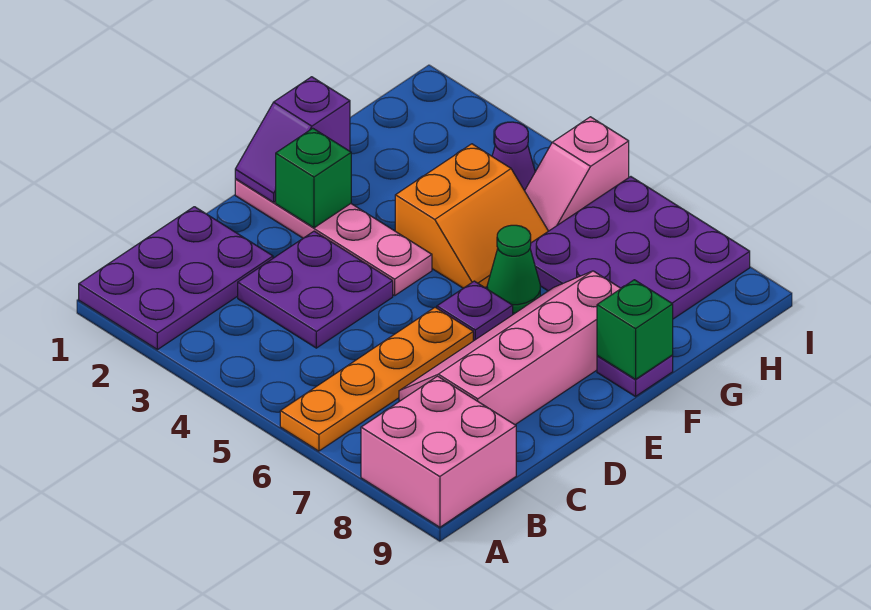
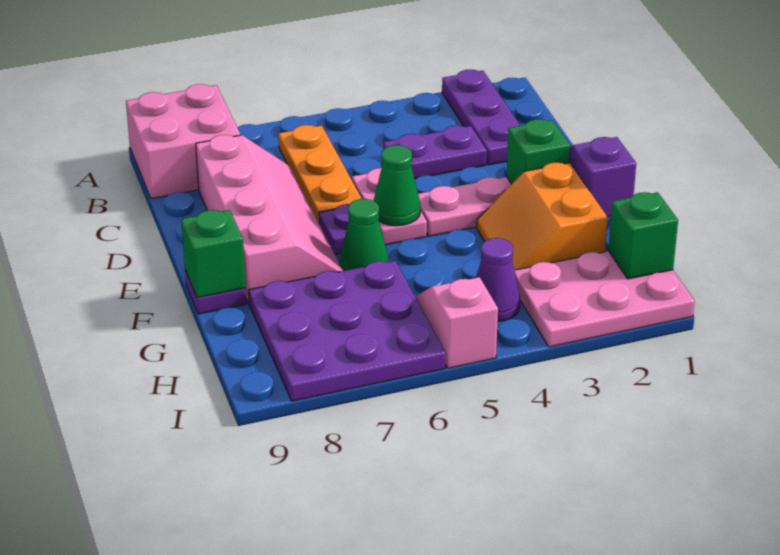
purple plate A1:C2 level 1 -> purple plate A2:C2 level 1
orange plate A6:D6 level 1 -> orange plate B6:D6 level 1
purple plate C3:D4 level 1 -> purple plate C3:C4 level 1
none -> pink plate D5:E5 level 1
none -> green cone E5 level 2
orange slope F4:G5 level 1 top 4 -> orange slope F2:G3 level 1 top 2
none -> pink plate H1:I3 level 1
none -> green brick H1 level 2

